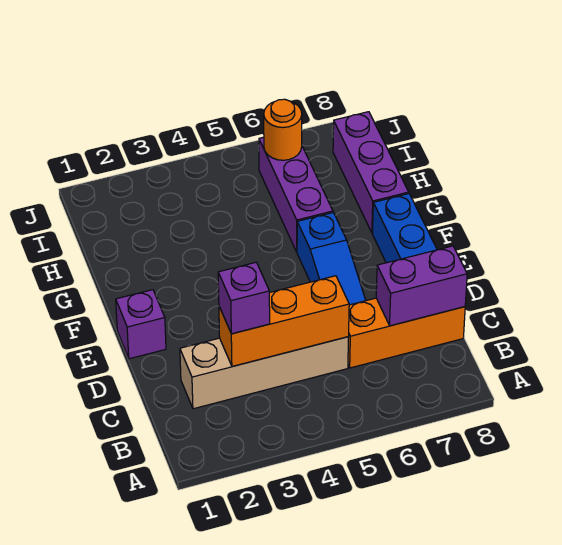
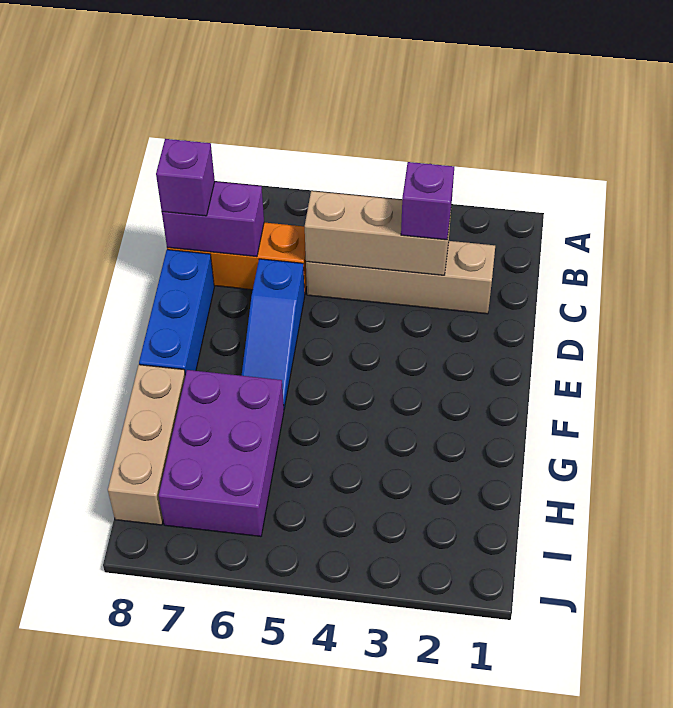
orange brick C3:C5 level 2 -> tan brick C3:C5 level 2
blue slope D6:F6 level 1 top F -> blue slope D6:F6 level 1 top D
purple brick E1 level 1 -> purple brick C8 level 3
purple brick G6:I6 level 1 -> purple brick G6:I7 level 1
purple brick G8:I8 level 1 -> tan brick G8:I8 level 1
orange round brick I6 level 2 -> none

